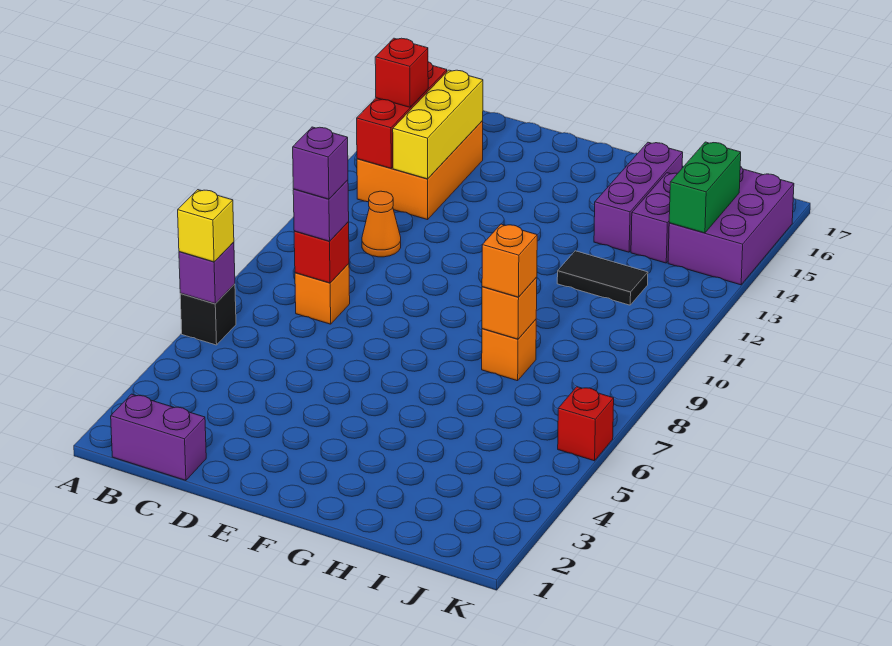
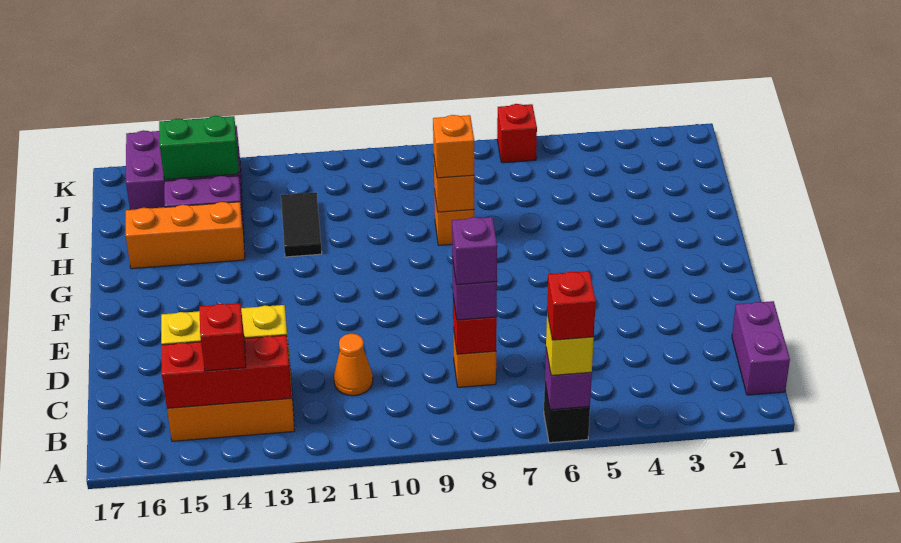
none -> red brick A6 level 4
purple brick H14:H16 level 1 -> orange brick H14:H16 level 1

